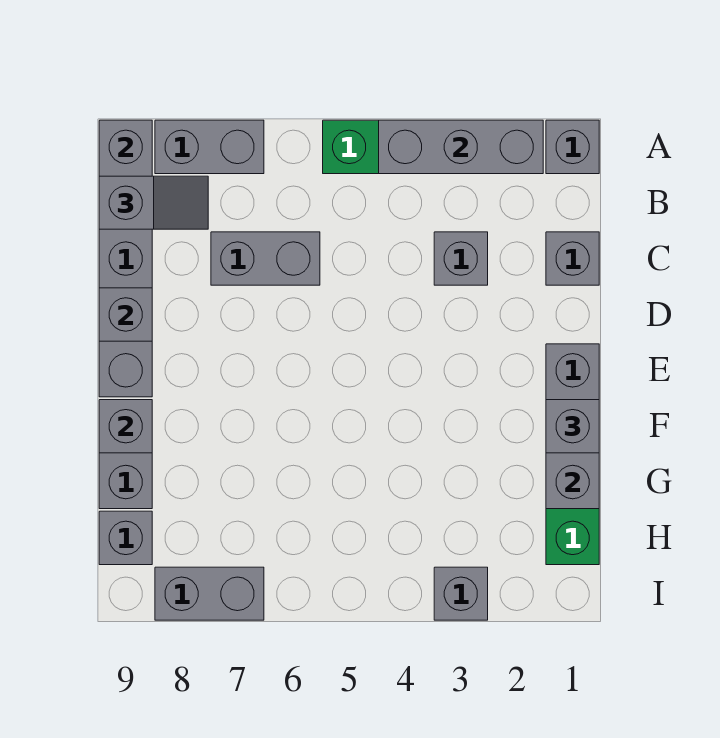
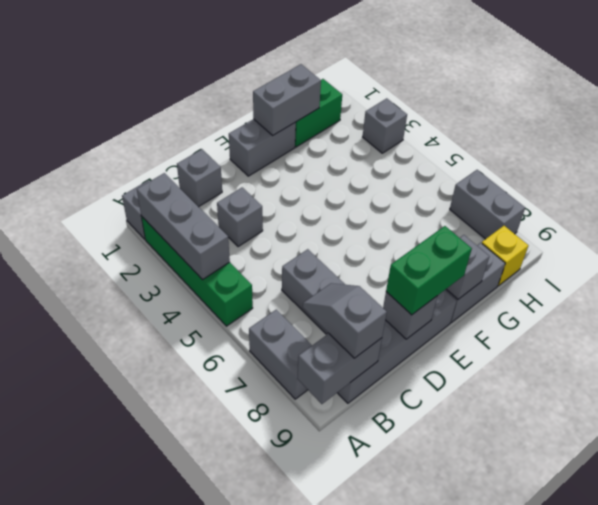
none -> green brick D9:E9 level 3
grey brick F1 level 3 -> none
grey brick H9 level 1 -> yellow brick H9 level 1

